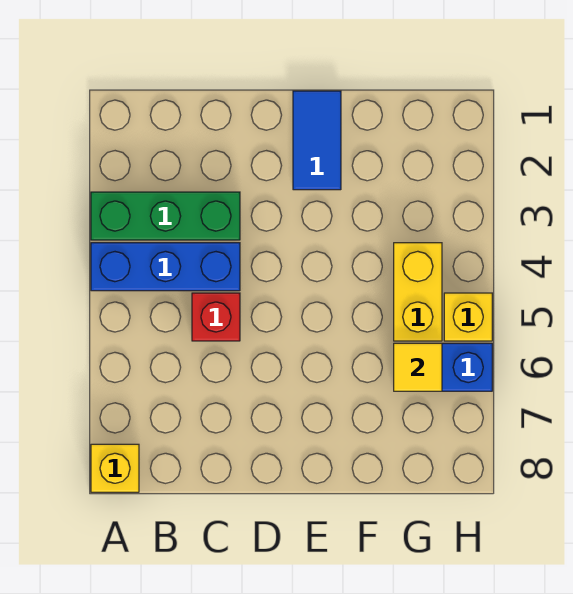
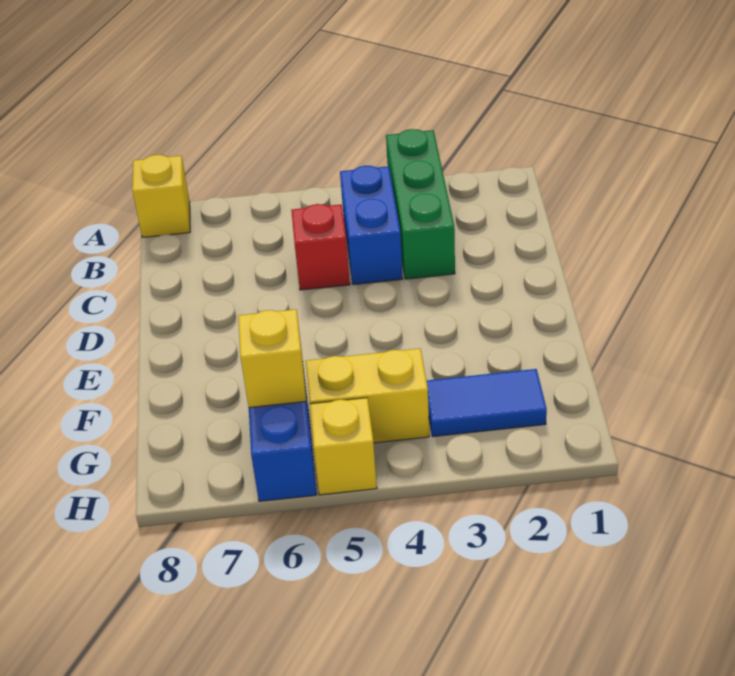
blue brick A4:C4 level 1 -> blue brick B4:C4 level 1
blue tile E1:E2 level 1 -> blue tile G2:G3 level 1
yellow tile G6 level 2 -> yellow brick G6 level 2

